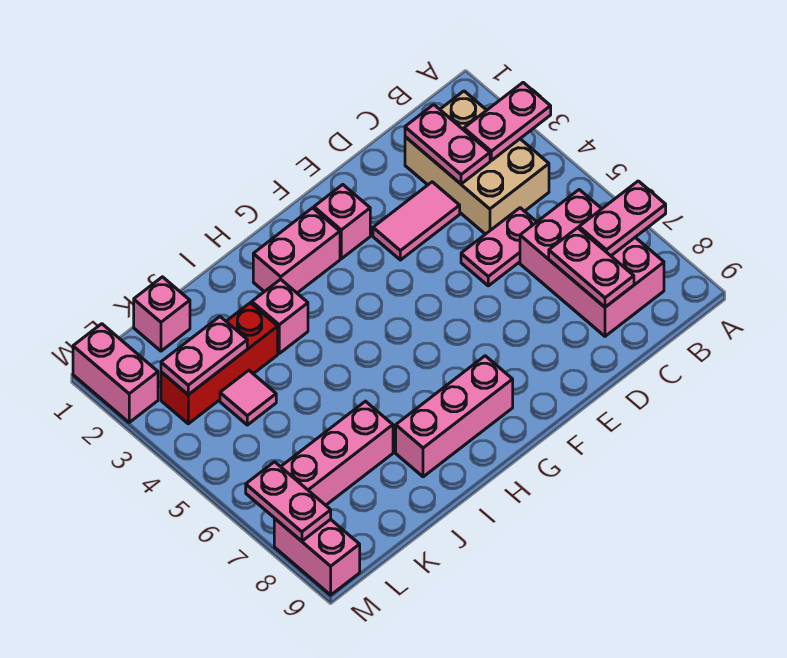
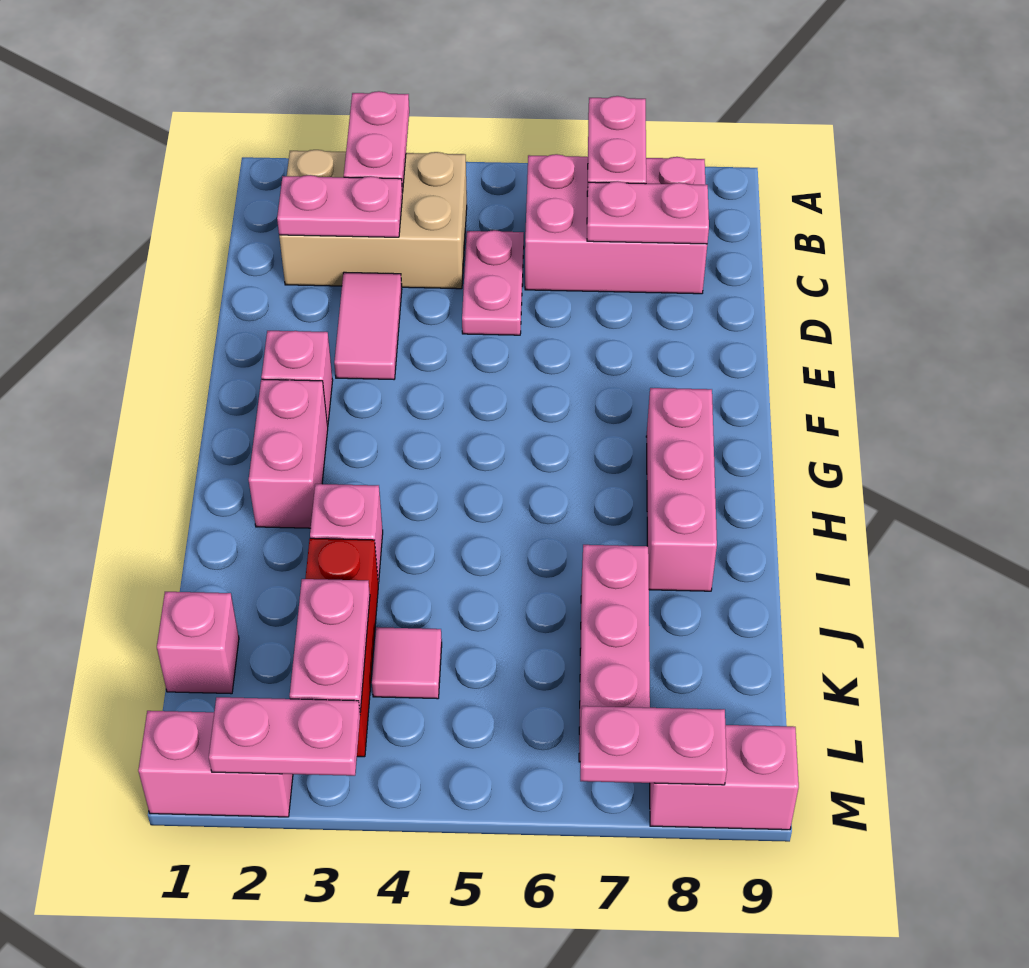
none -> pink plate M2:M3 level 2

